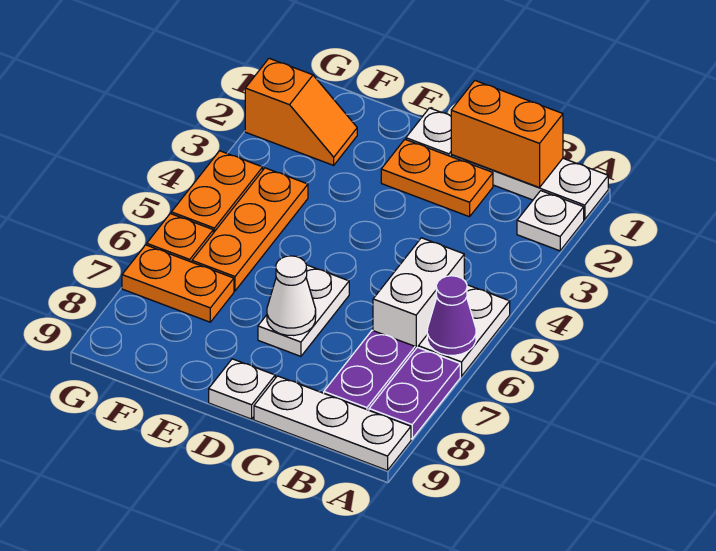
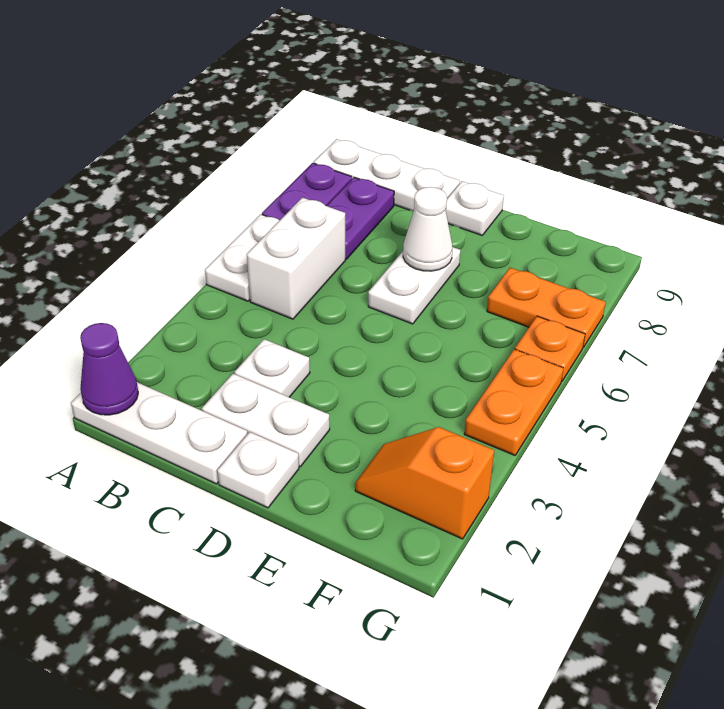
white plate A2 level 1 -> white plate C3 level 1
purple cone A6 level 2 -> purple cone A1 level 2
orange brick B1:C1 level 2 -> none
orange plate C2:D2 level 1 -> white plate C2:D2 level 1
orange plate F4:F6 level 1 -> none

